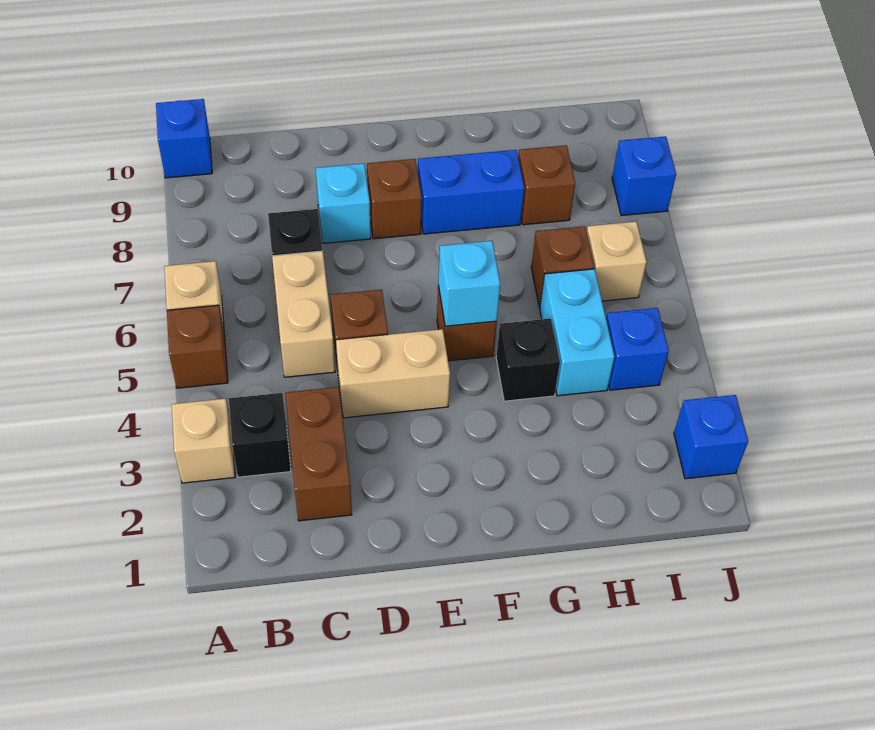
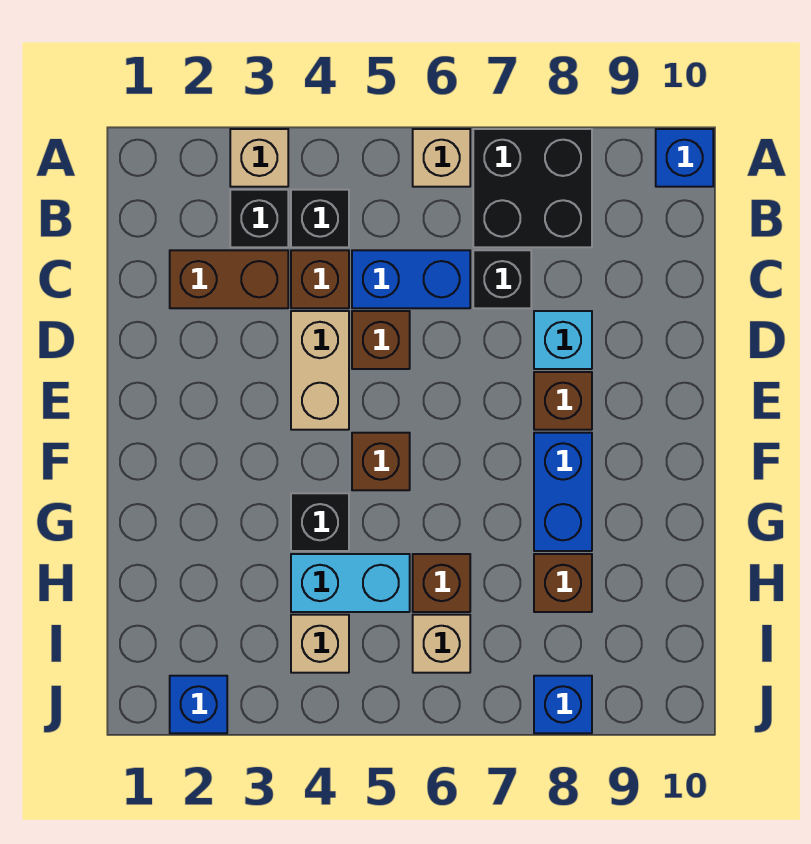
brown brick A5 level 1 -> brown brick C4 level 1
none -> black brick A7:B8 level 1
none -> black brick B4 level 1
tan brick C5:C6 level 1 -> blue brick C5:C6 level 1
cyan brick F5 level 2 -> none
blue brick I4 level 1 -> tan brick I4 level 1

